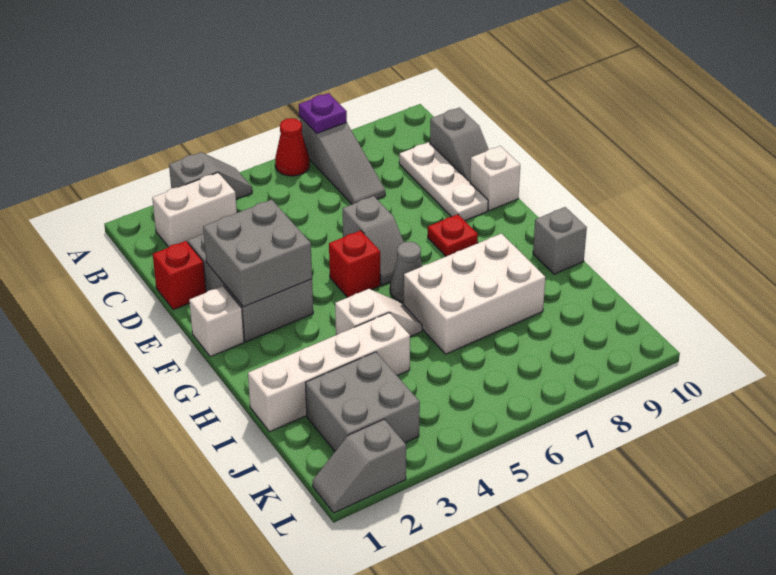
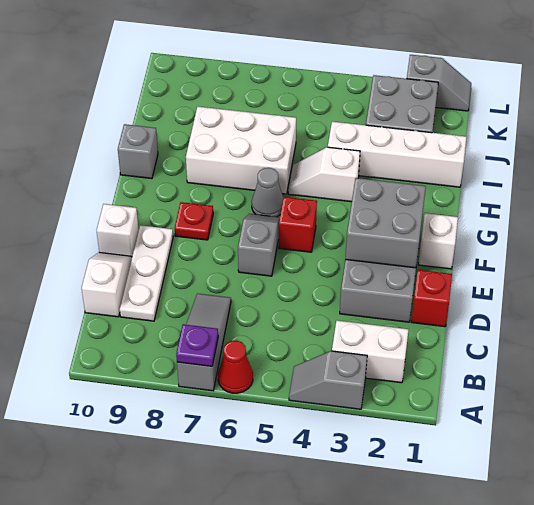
grey slope C10:D10 level 1 top C -> white slope C10:D10 level 1 top C

